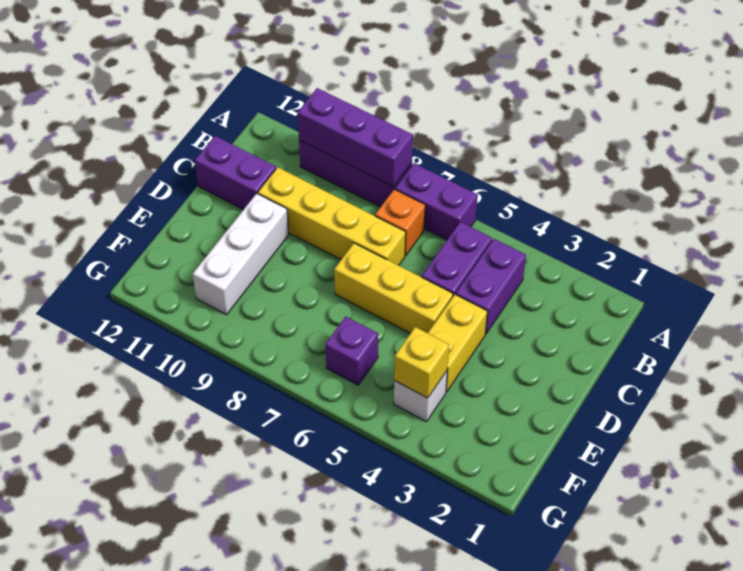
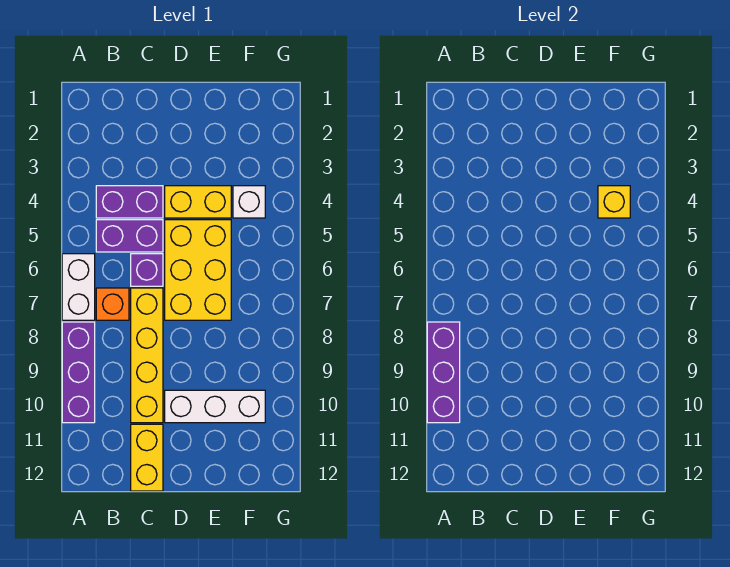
purple brick A6:A7 level 1 -> white brick A6:A7 level 1
purple brick C11:C12 level 1 -> yellow brick C11:C12 level 1
yellow brick D5:D7 level 1 -> yellow brick D5:E7 level 1
purple brick F6 level 1 -> purple brick C6 level 1

